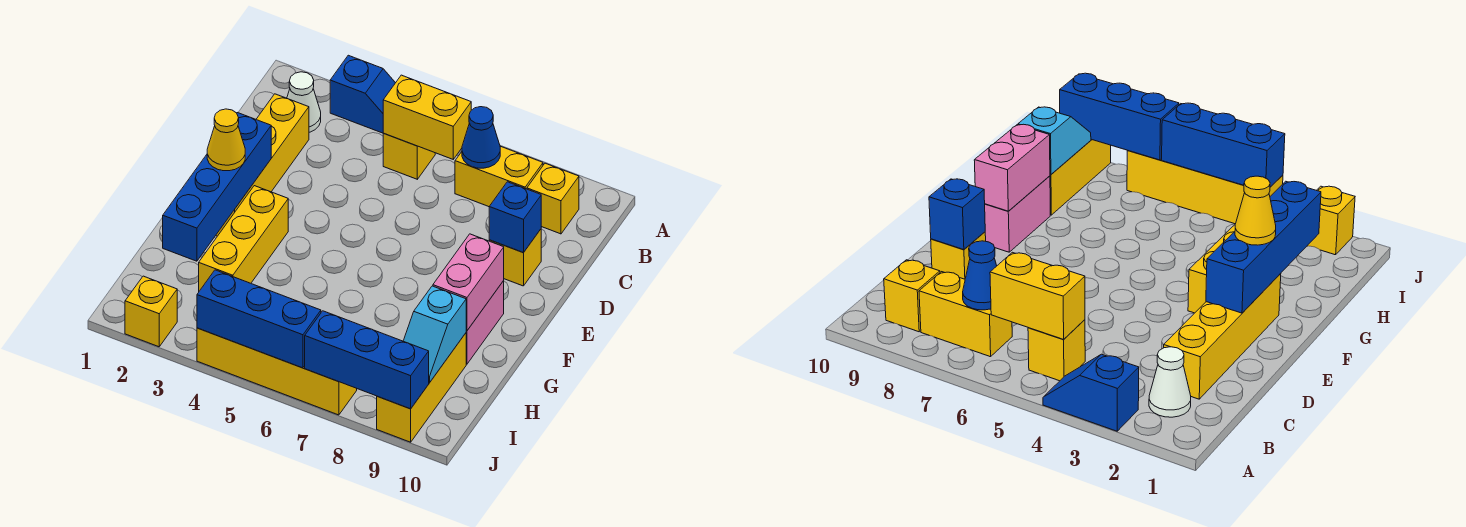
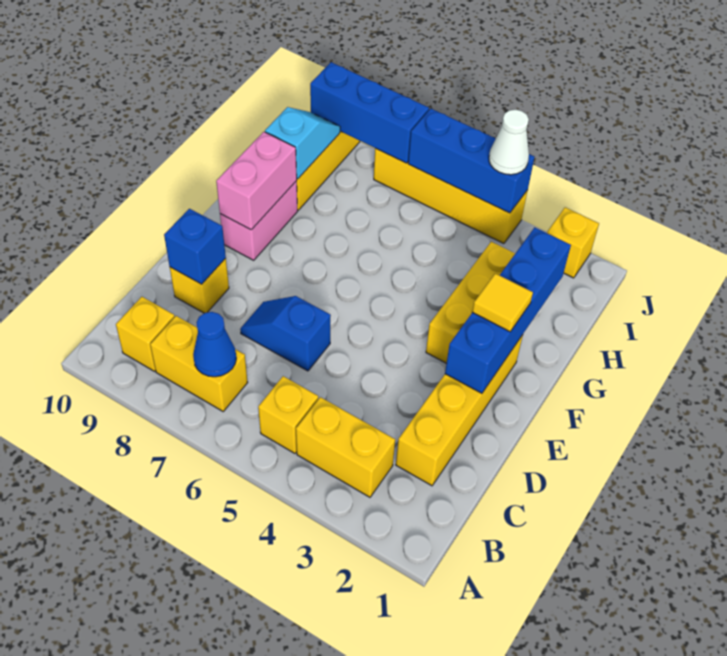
blue slope A3:A4 level 1 top 3 -> blue slope D6:D7 level 1 top 6
white cone B2 level 1 -> white cone J4 level 3
yellow brick B5:B6 level 2 -> yellow brick B3:B4 level 1
yellow cone F2 level 3 -> yellow tile F2 level 3

